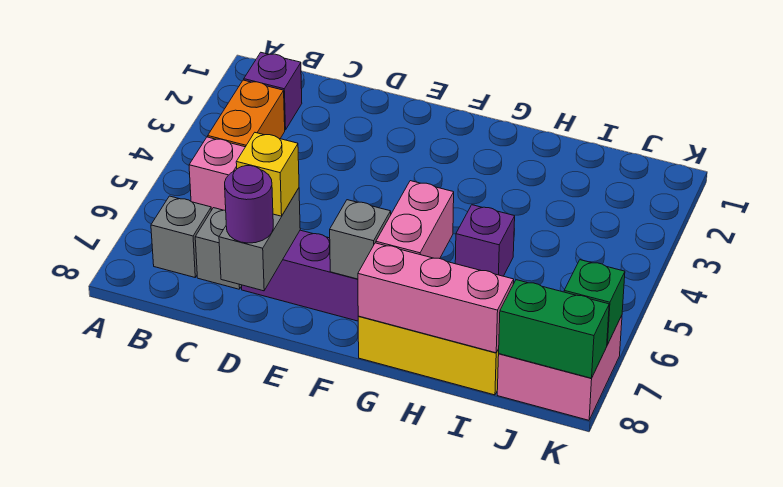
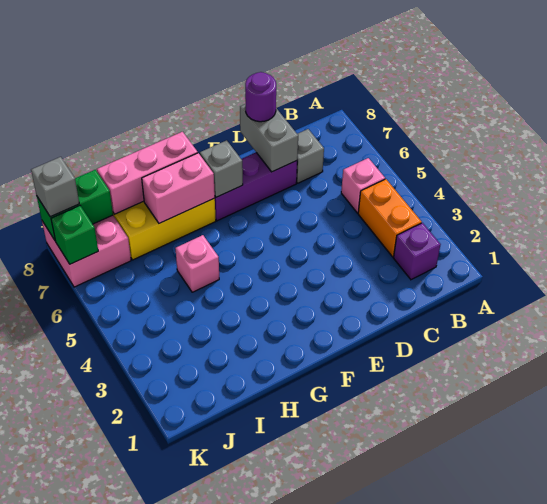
grey brick B7 level 1 -> grey brick K8 level 3
yellow brick D7 level 3 -> none
pink brick G6:G7 level 2 -> pink brick G7:H7 level 2
purple brick H5 level 1 -> pink brick H5 level 1

